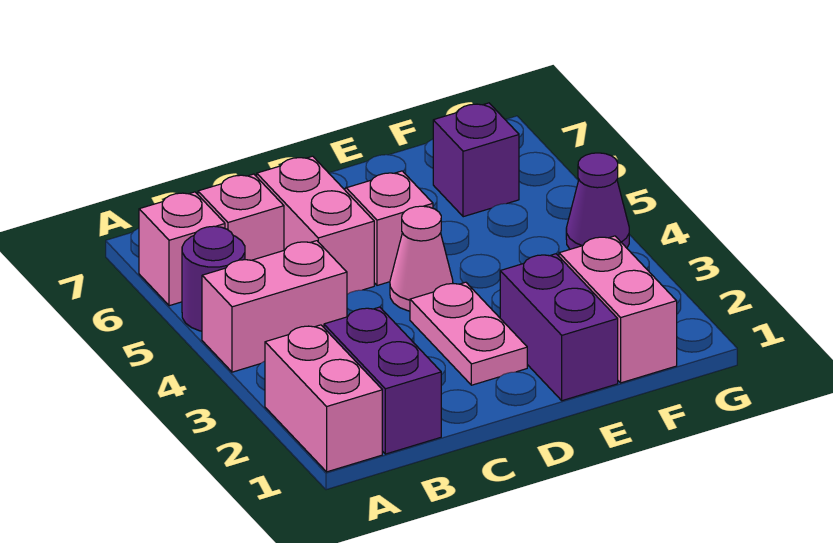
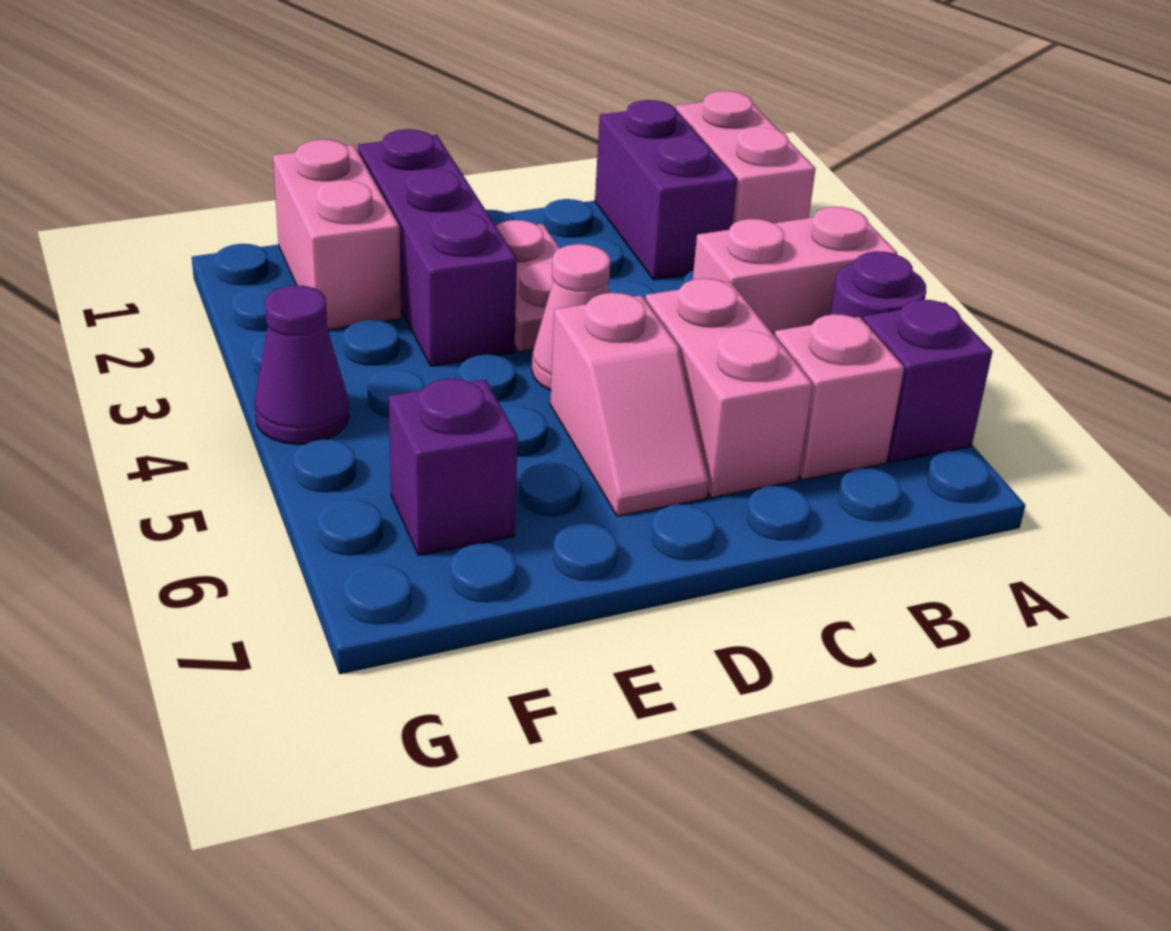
pink brick A6 level 1 -> purple brick A6 level 1
purple brick E1:E2 level 1 -> purple brick E1:E3 level 1

